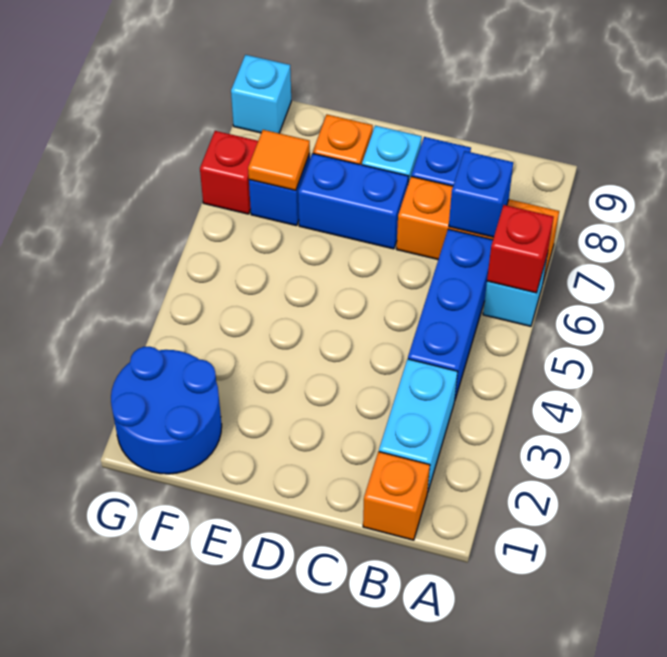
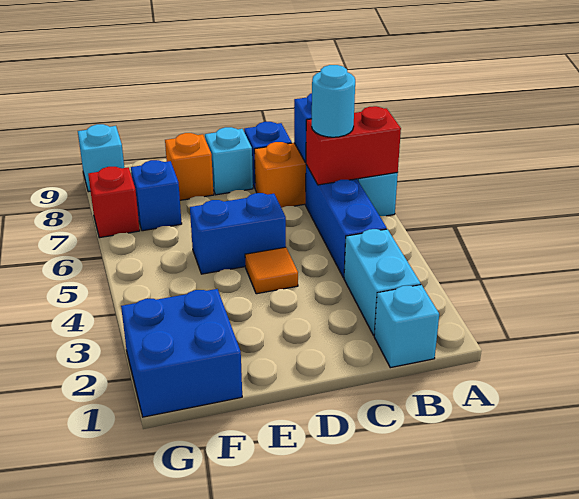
red brick A6 level 2 -> red brick A6:B6 level 2
orange brick B1 level 1 -> cyan brick B1 level 1
none -> cyan round brick B6 level 3
blue brick D7:E7 level 1 -> blue brick D5:E5 level 1
blue round brick F1:G2 level 1 -> blue brick F1:G2 level 1
orange tile F7 level 2 -> orange tile D4 level 1

